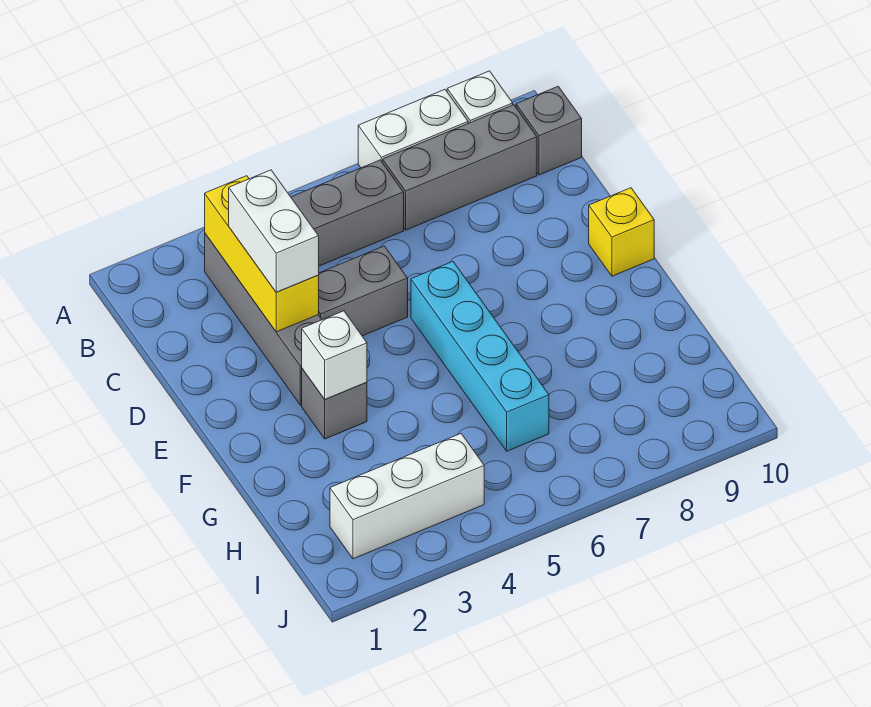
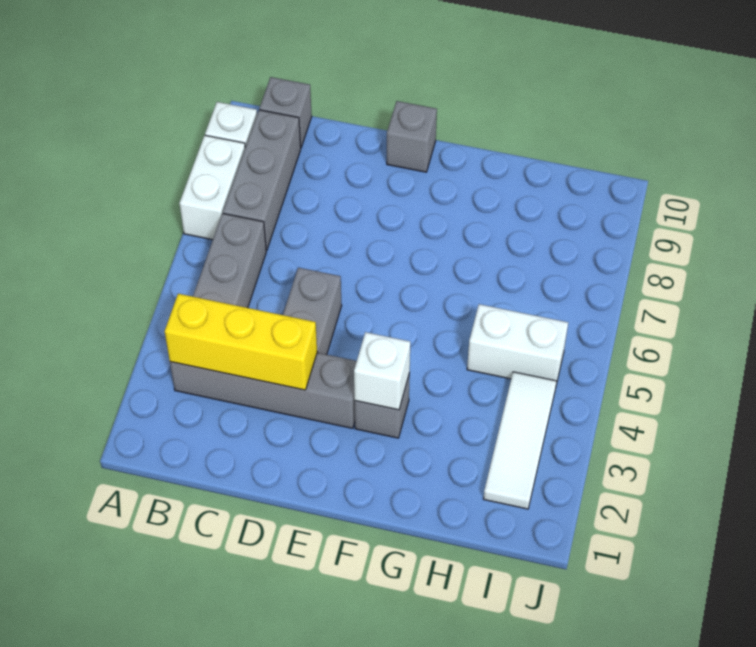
white brick C3:D3 level 3 -> white brick H5:I5 level 1
cyan brick E6:H6 level 1 -> none
yellow brick E10 level 1 -> grey brick E10 level 1
white brick I2:I4 level 1 -> white tile I2:I4 level 1

